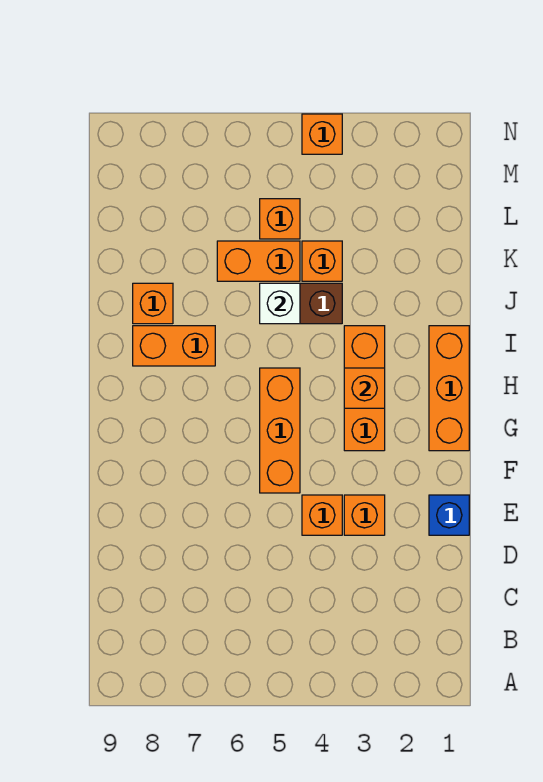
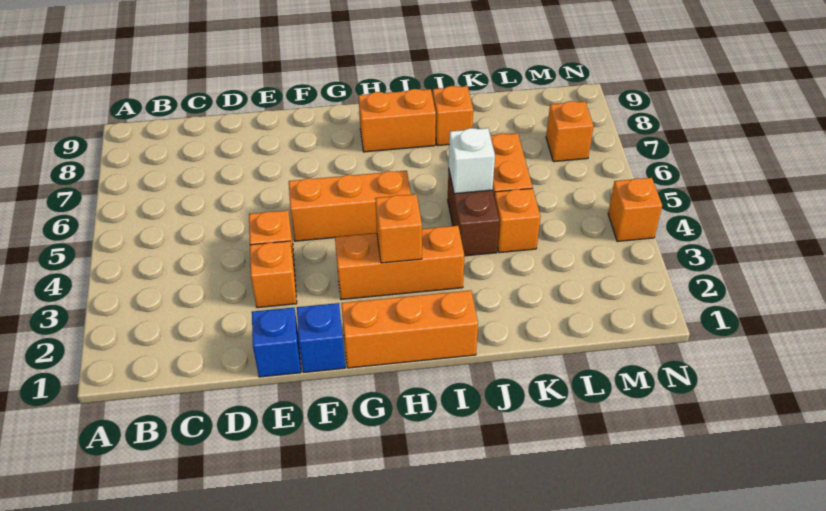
none -> blue brick F1 level 1
orange brick I7:I8 level 1 -> orange brick H8:I8 level 1
orange brick L5 level 1 -> orange brick M7 level 1

